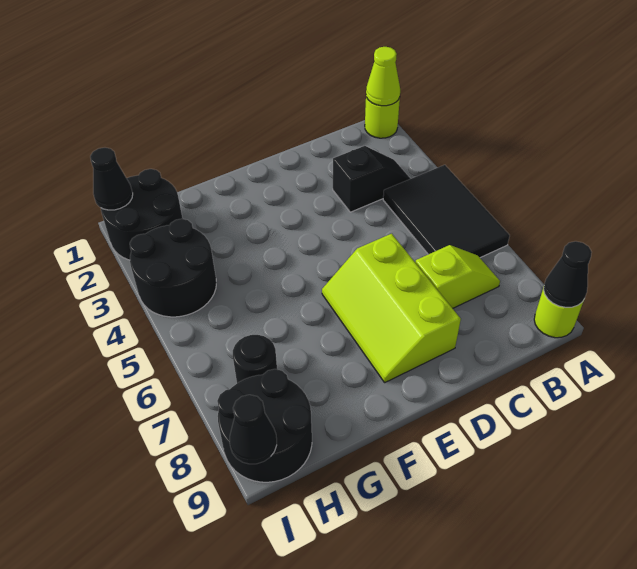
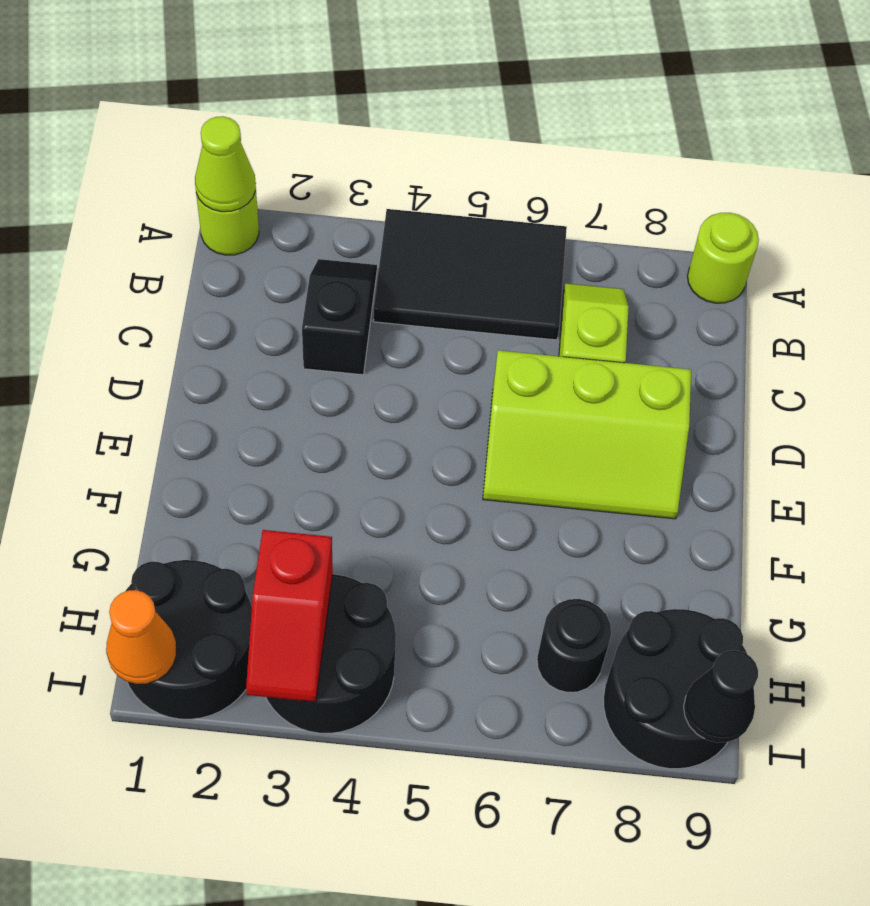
black cone A9 level 2 -> none
none -> red slope H3:I3 level 2 top H
black cone I1 level 2 -> orange cone I1 level 2

